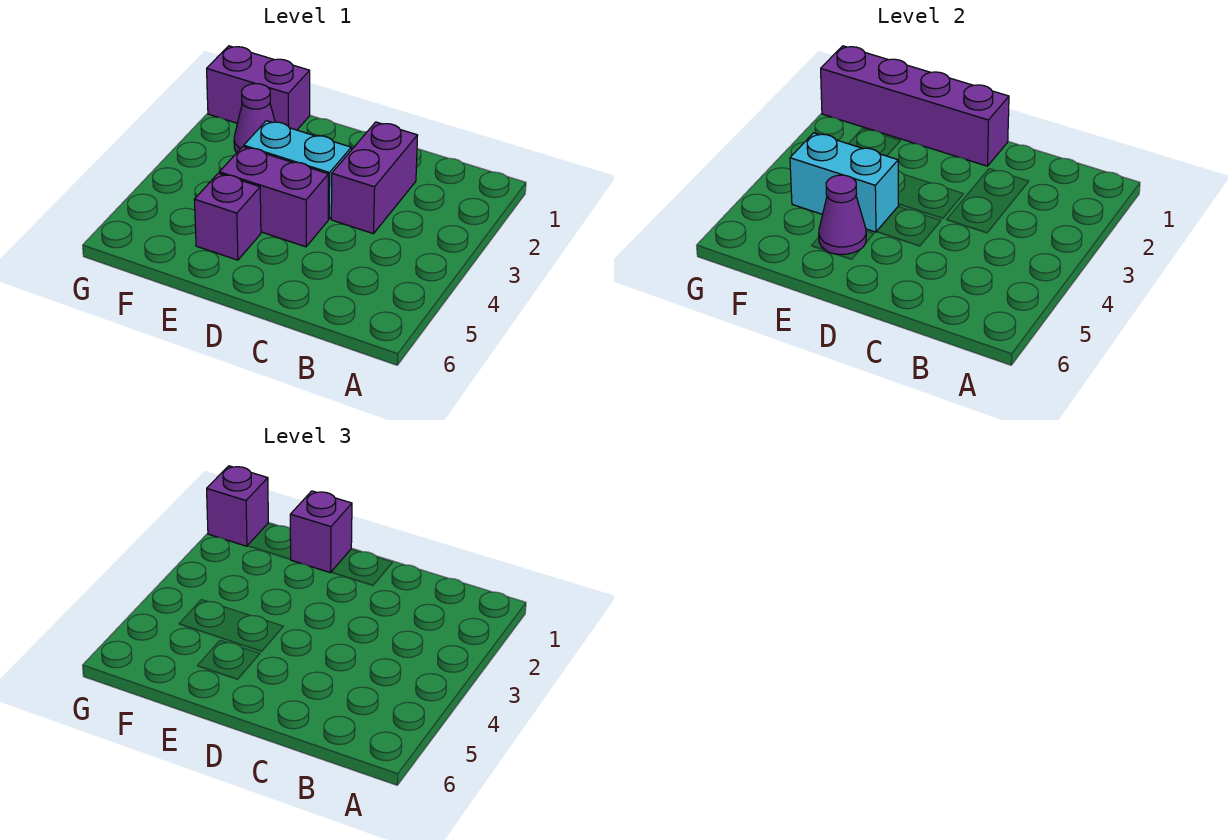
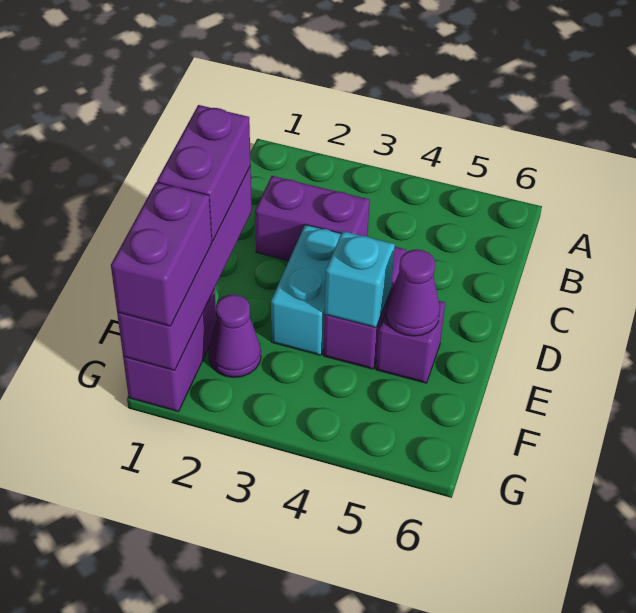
purple brick E1 level 3 -> purple brick D1:E1 level 3
cyan brick E4:F4 level 2 -> cyan brick E4 level 2
purple brick G1 level 3 -> purple brick F1:G1 level 3

